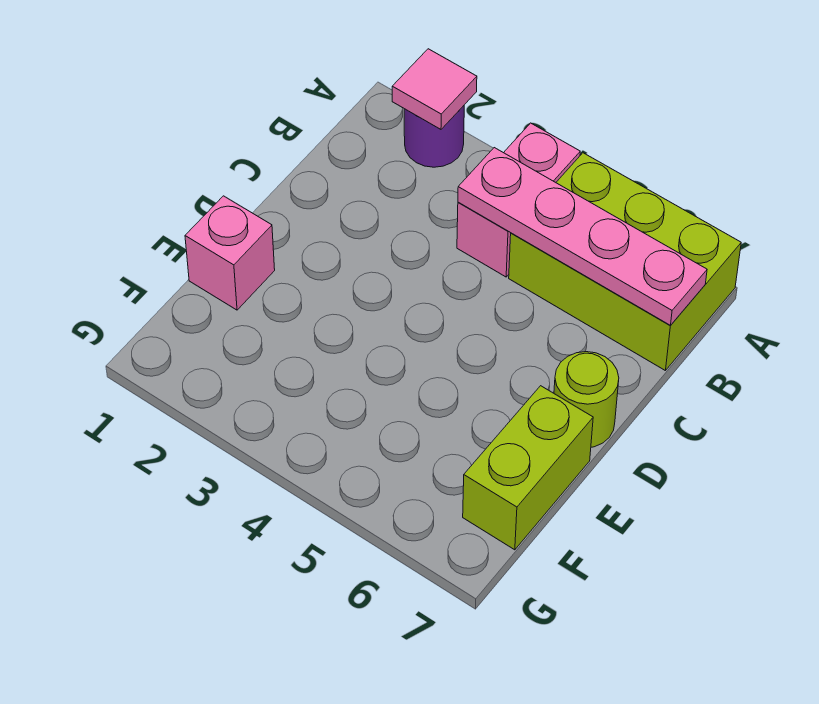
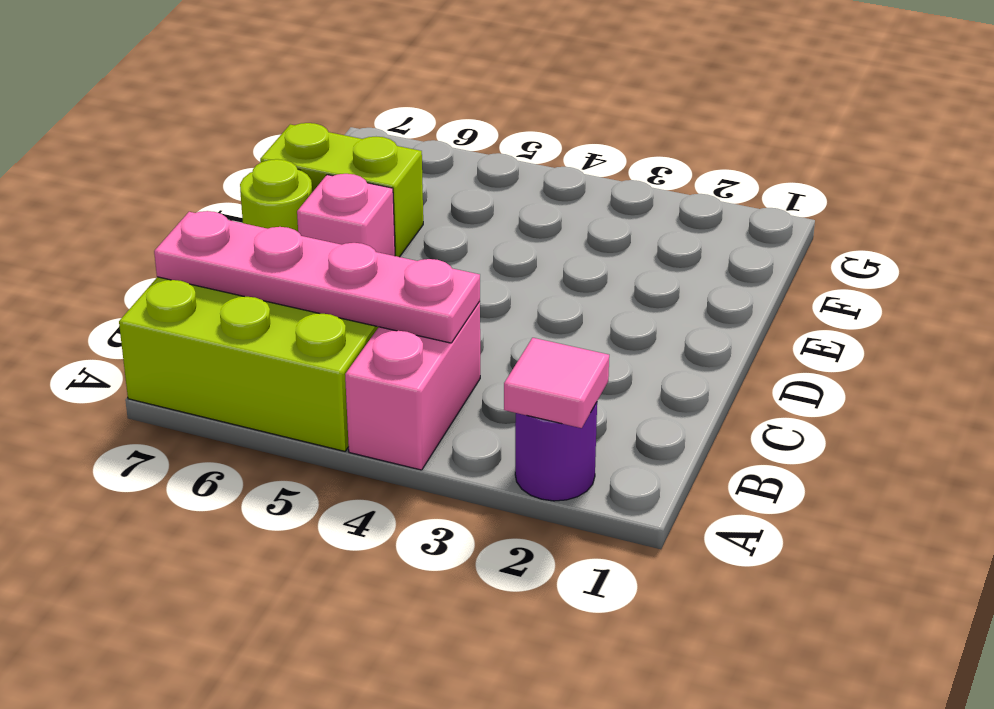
pink brick E1 level 1 -> pink brick D6 level 1
lime brick E7:F7 level 1 -> lime brick E6:E7 level 1

